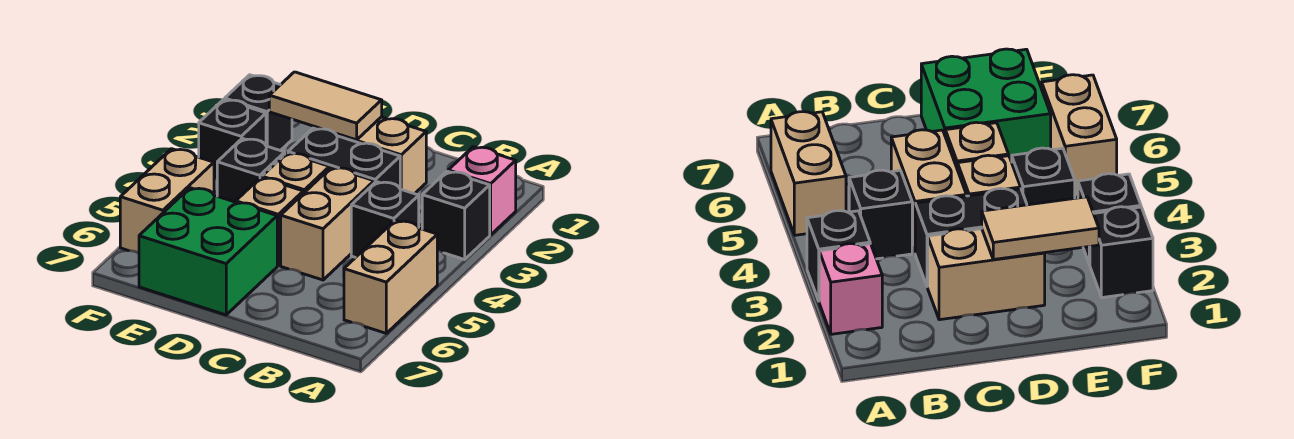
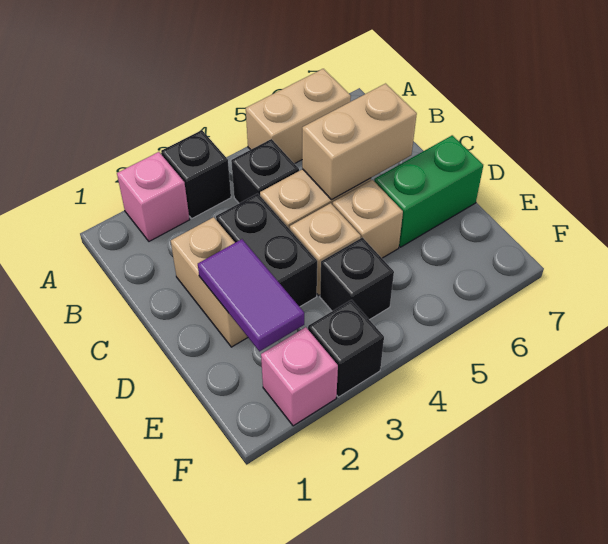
tan tile D2:E2 level 2 -> purple tile D2:E2 level 2
green brick D6:E7 level 1 -> green brick D6:D7 level 1
black brick F2 level 1 -> pink brick F2 level 1
tan brick F5:F6 level 1 -> tan brick C5:C6 level 2

